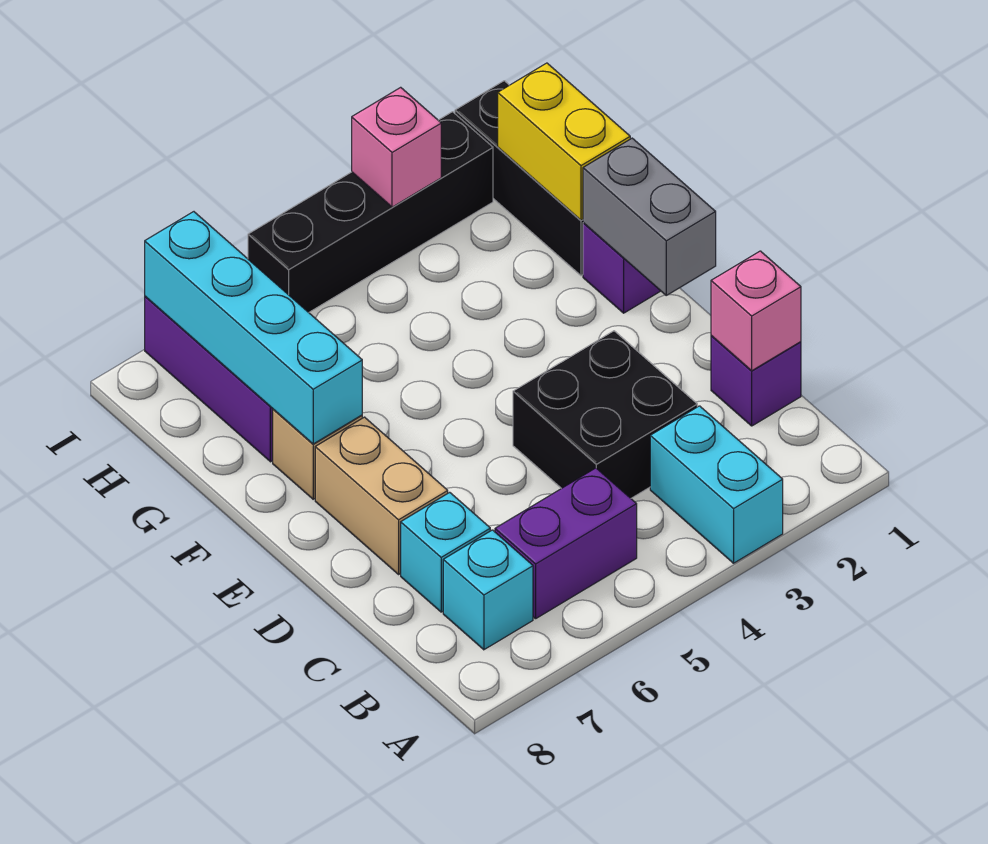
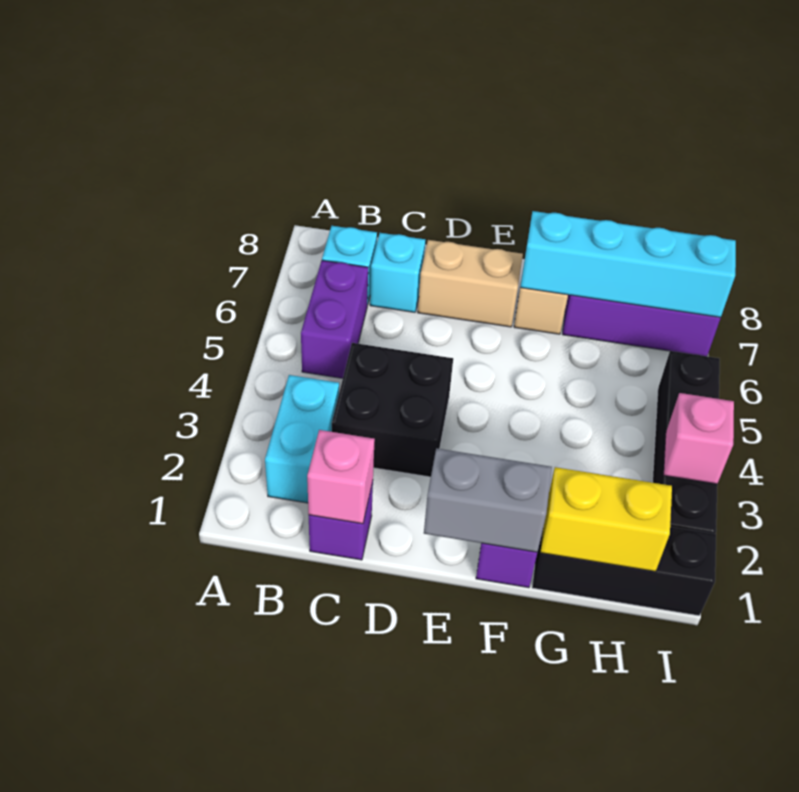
cyan brick A3:B3 level 1 -> cyan brick B2:B3 level 1

